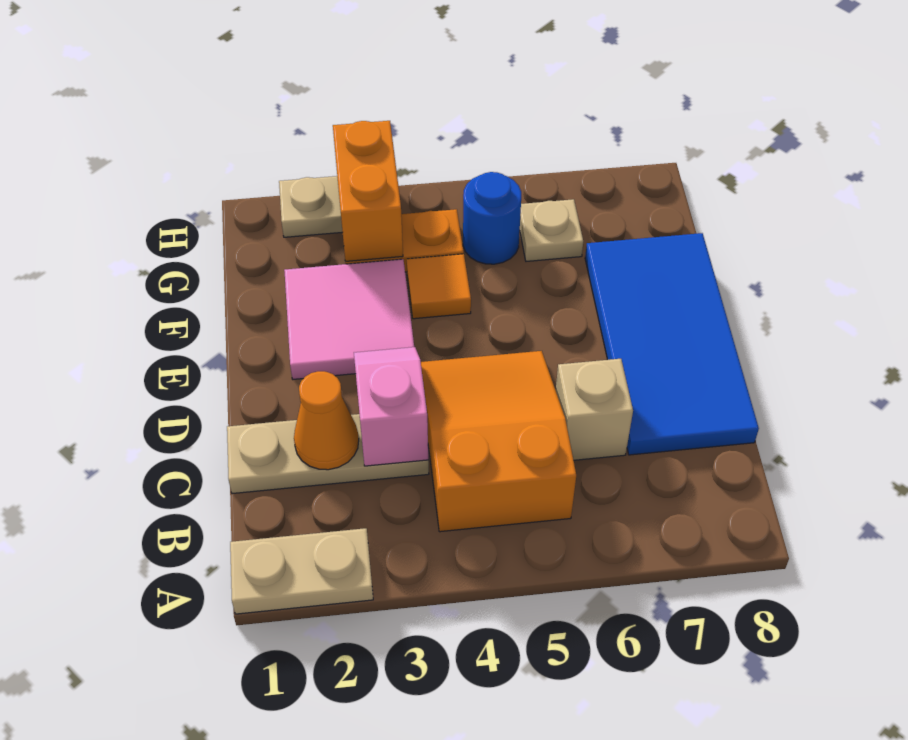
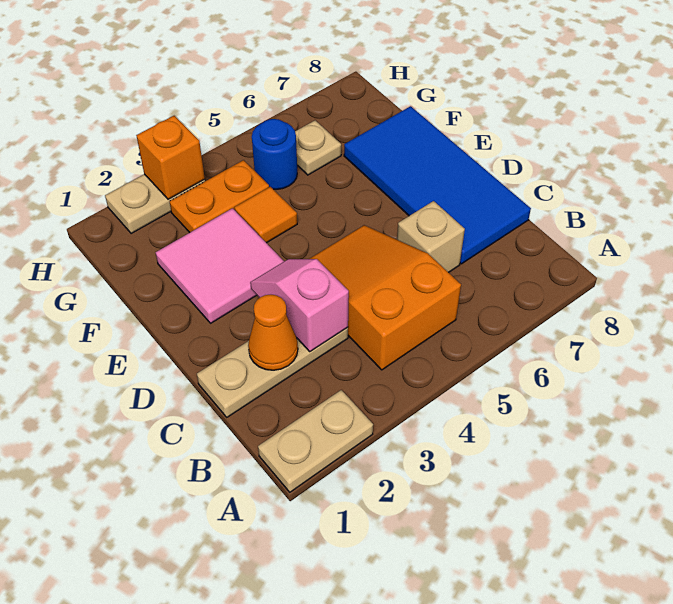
orange brick G3:H3 level 2 -> orange brick H3 level 2

